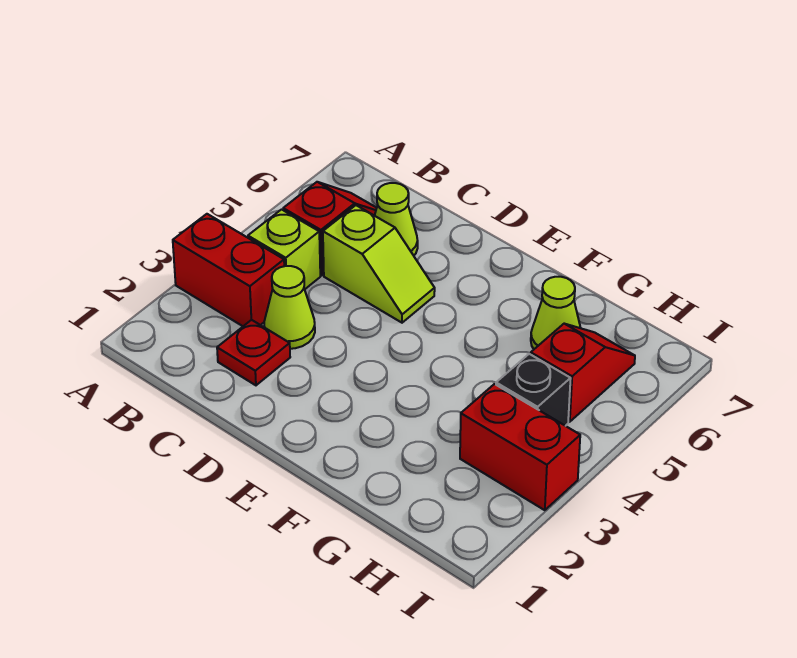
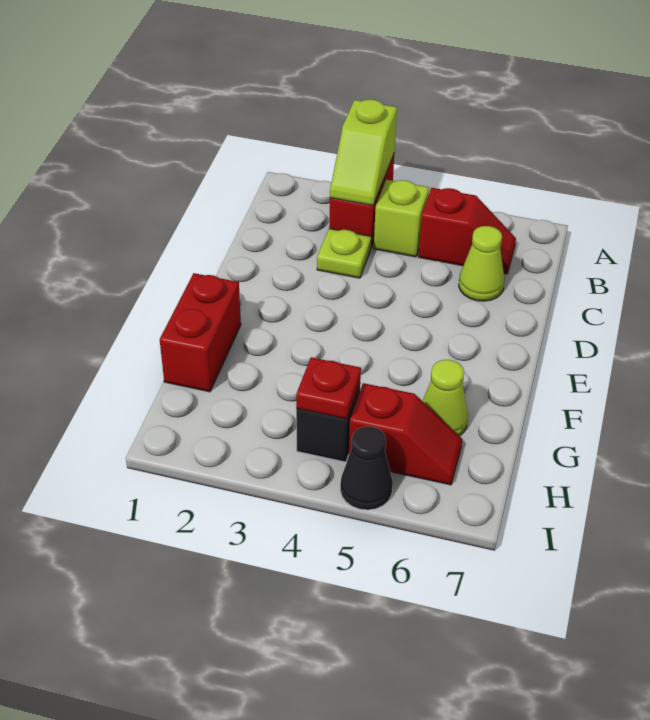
red plate C2 level 1 -> red plate H4 level 2
lime cone C3 level 1 -> lime plate C3 level 1
lime slope C5:D5 level 1 top C -> lime slope A3:B3 level 2 top A
red brick H3:I3 level 1 -> red brick F1:G1 level 1
none -> black cone I5 level 1

